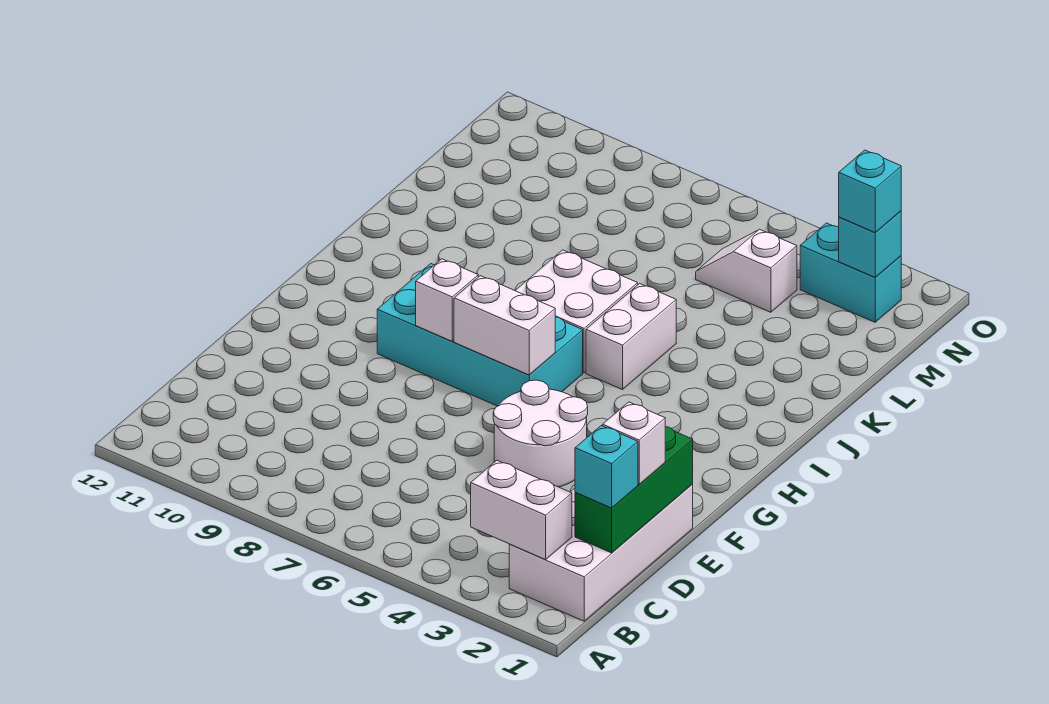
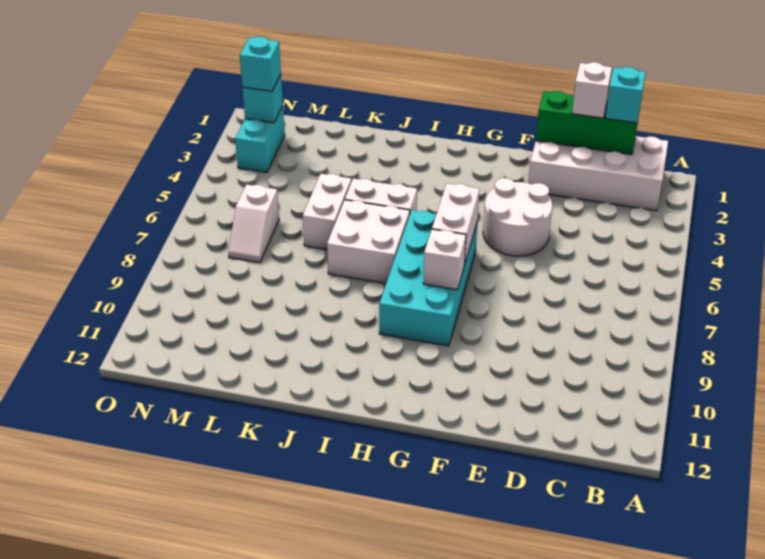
white brick B2:B3 level 2 -> white brick K5:K6 level 1
white slope M4:M5 level 1 top 4 -> white slope M6:M7 level 1 top 6

